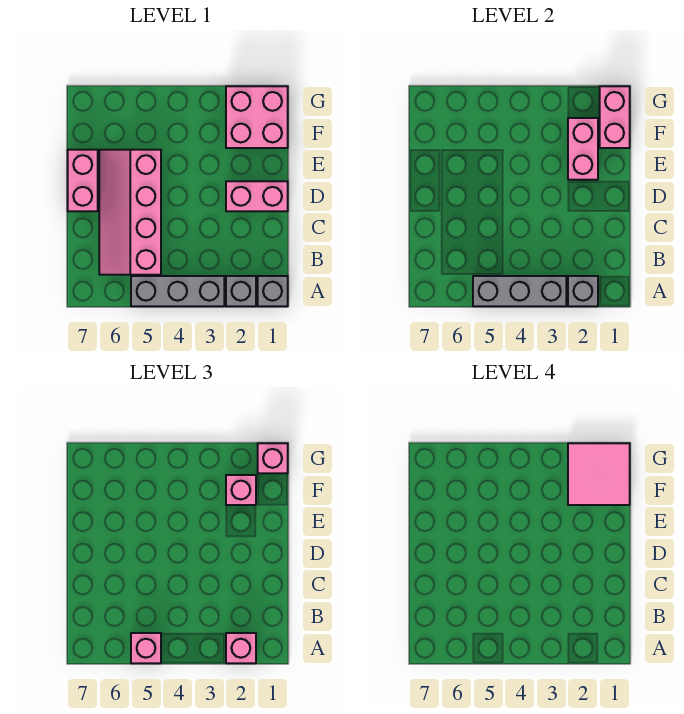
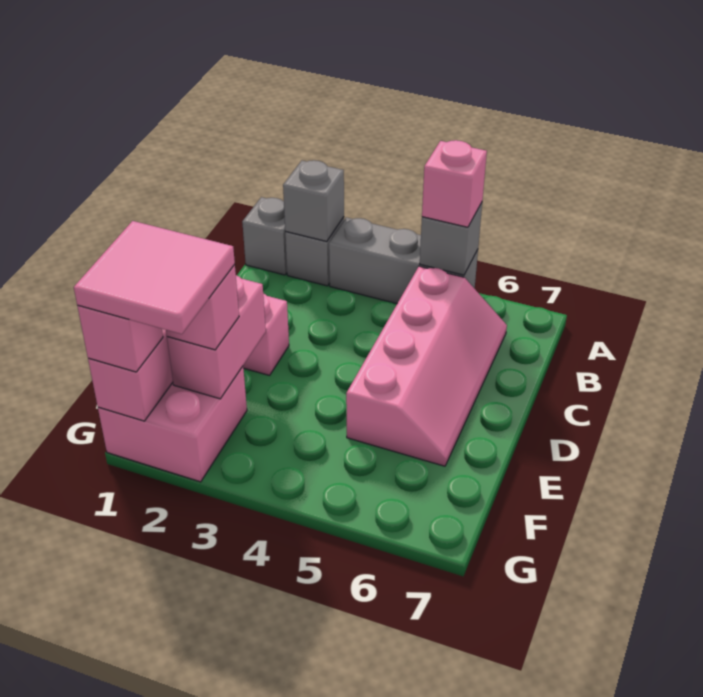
pink brick A2 level 3 -> none
grey brick A3:A5 level 2 -> grey brick A5 level 2
pink brick D7:E7 level 1 -> none

